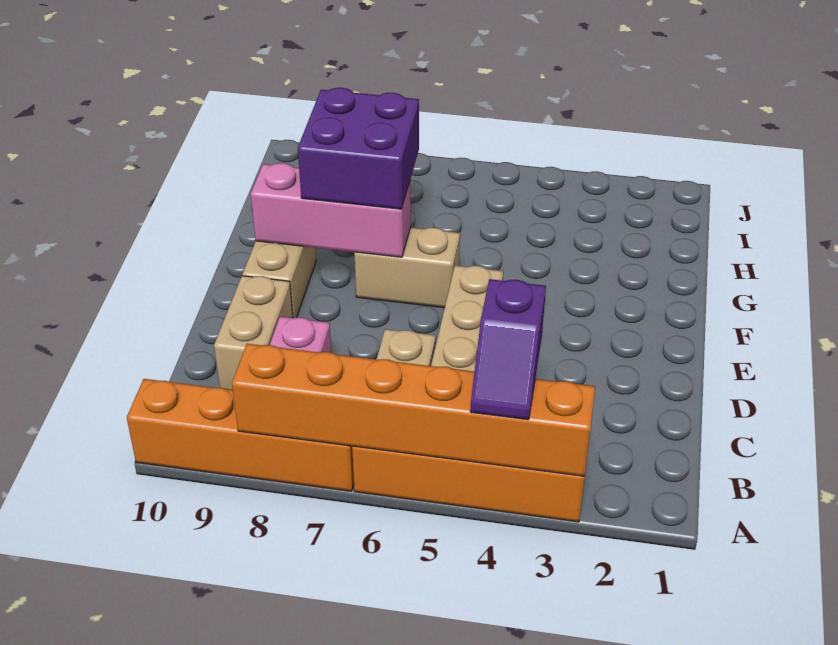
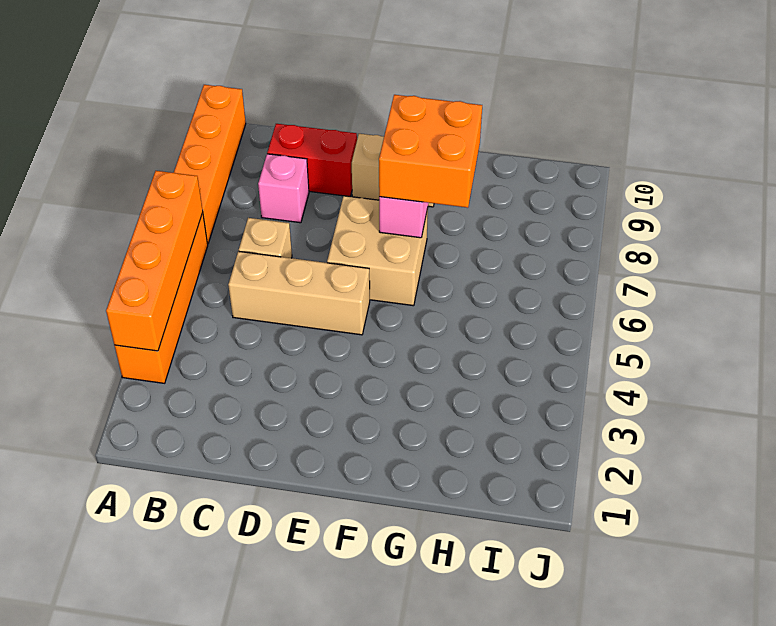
orange brick A3:A8 level 2 -> orange brick A3:A6 level 2
purple slope A4:B4 level 3 top B -> none
tan brick C9:D9 level 1 -> red brick C9:D9 level 1
tan brick F6:F7 level 1 -> tan brick E6:F7 level 1
purple brick F7:G8 level 3 -> orange brick F7:G8 level 3

